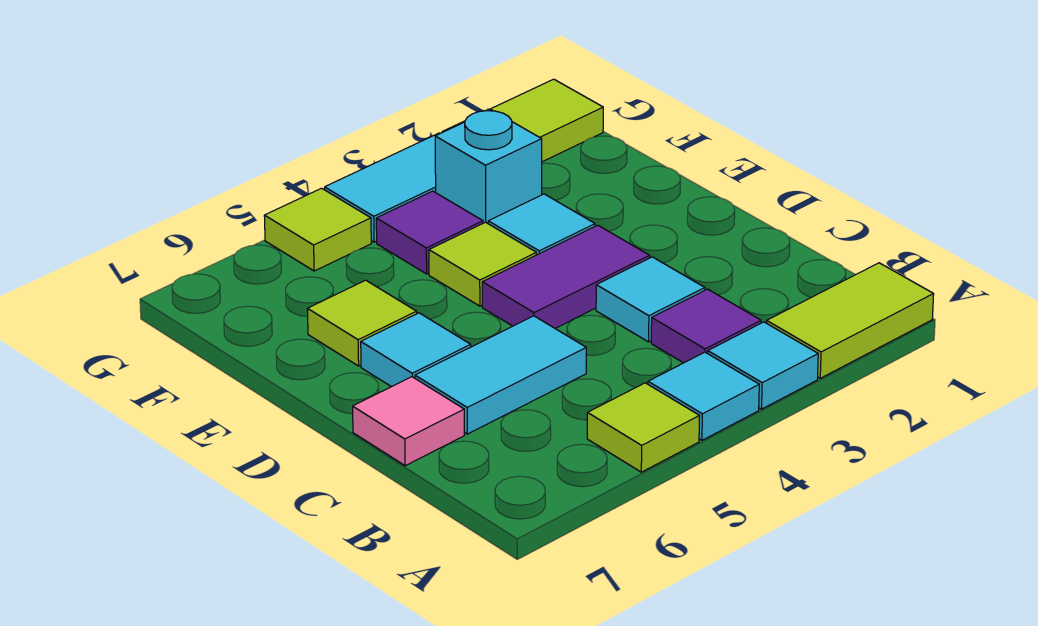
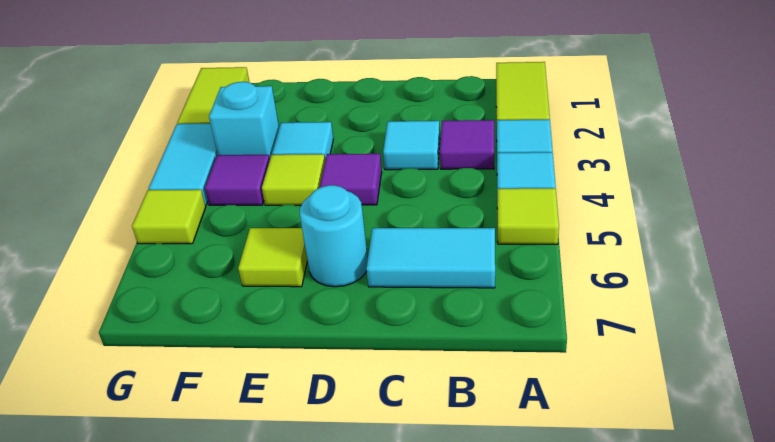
cyan tile C5:C6 level 1 -> cyan tile B6:C6 level 1
pink tile C7 level 1 -> none
purple tile D3:D4 level 1 -> purple tile D4 level 1
cyan tile D6 level 1 -> cyan round brick D6 level 1

